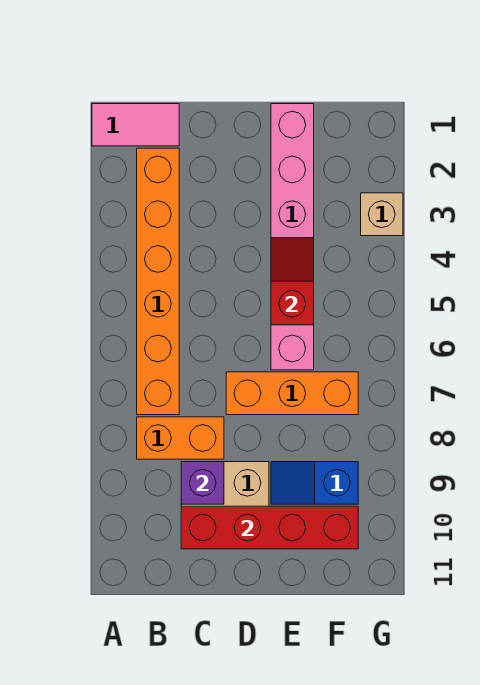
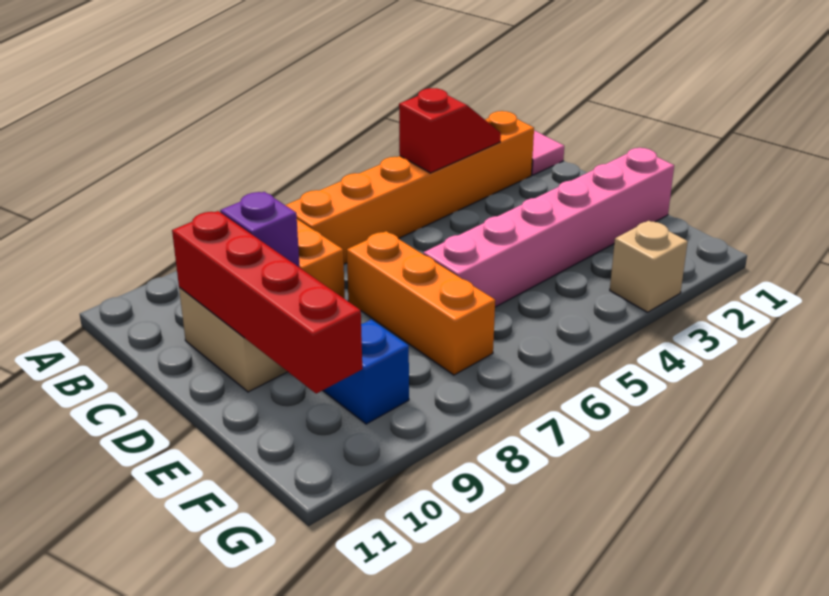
red slope E4:E5 level 2 top 5 -> red slope B3:B4 level 2 top 4

